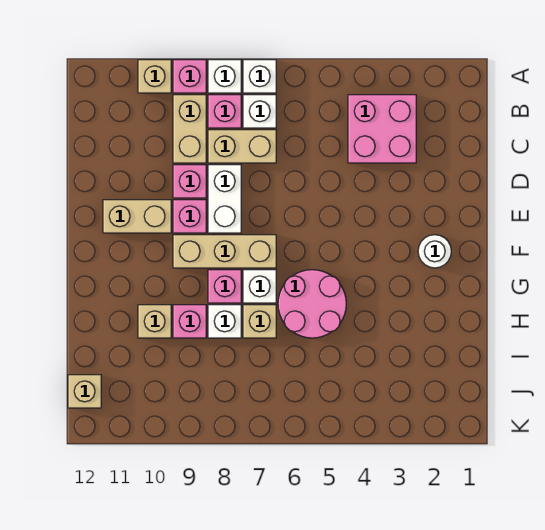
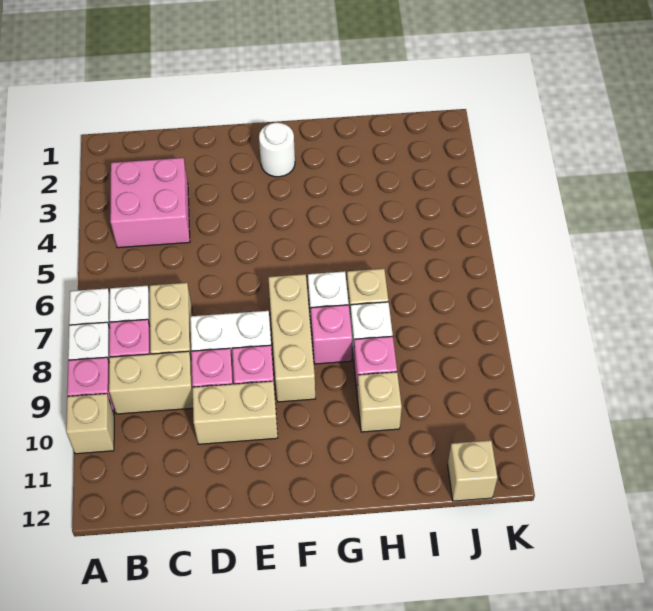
tan brick E10:E11 level 1 -> tan brick D10:E10 level 1
pink round brick G5:H6 level 1 -> none

